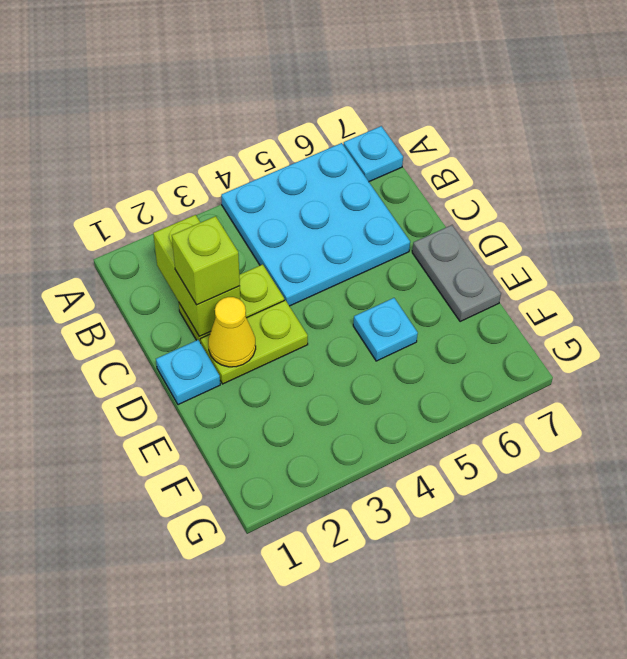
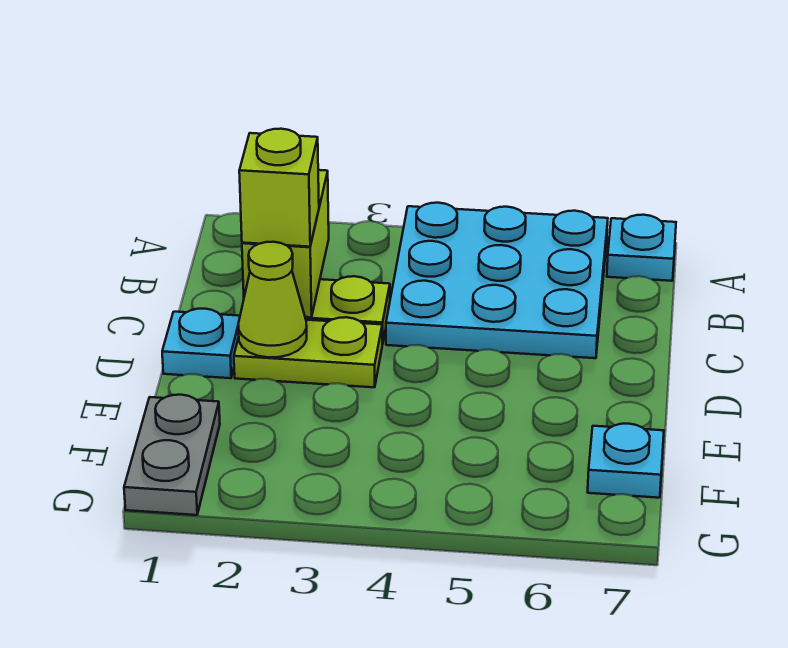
yellow cone D2 level 2 -> lime cone D2 level 2
grey plate D7:E7 level 1 -> grey plate F1:G1 level 1
cyan plate E5 level 1 -> cyan plate F7 level 1

